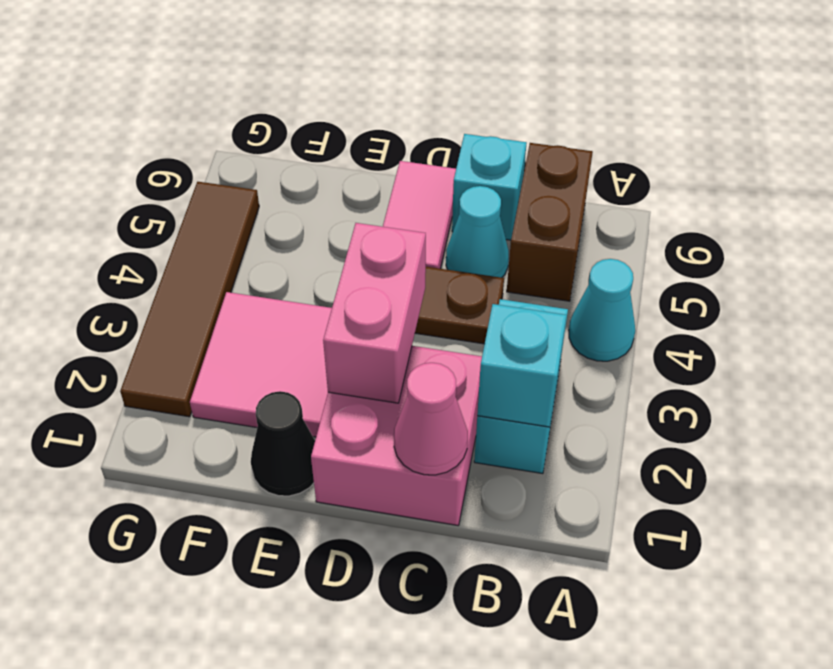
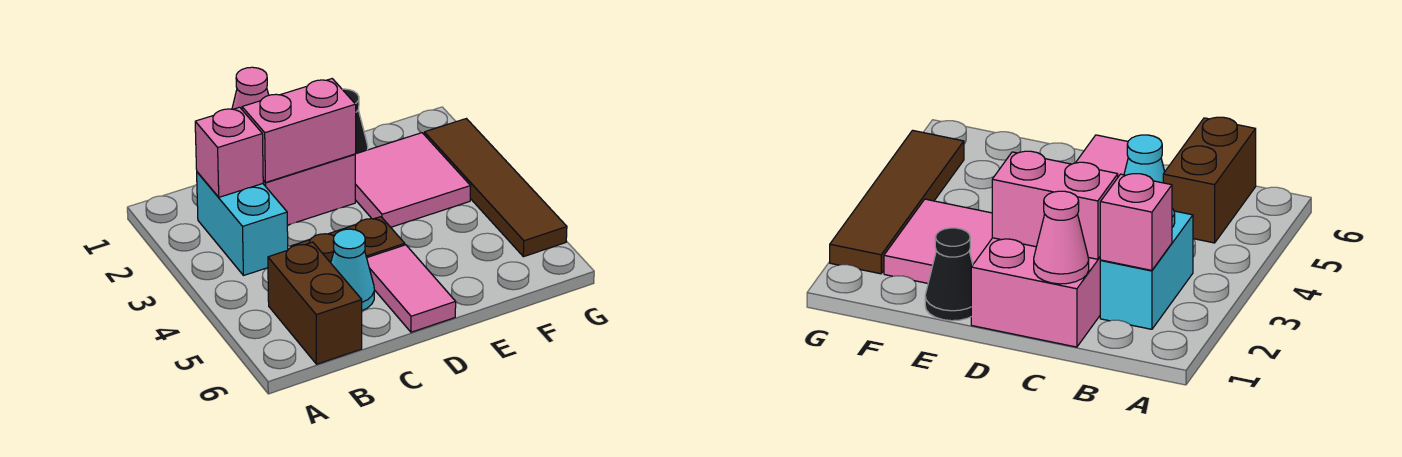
cyan cone A4 level 1 -> none
cyan brick B2 level 2 -> pink brick B2 level 2
cyan brick C6 level 1 -> none
pink brick D2:D3 level 2 -> pink brick C2:D2 level 2

